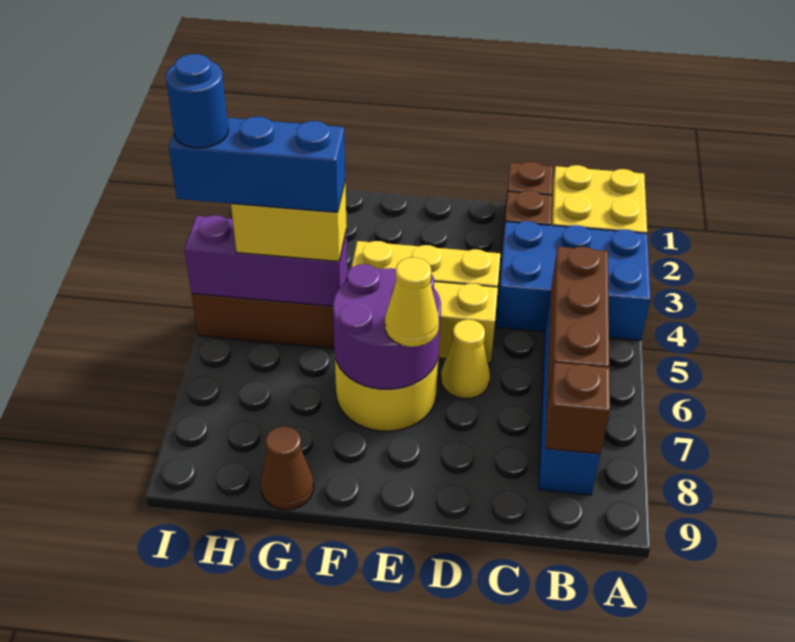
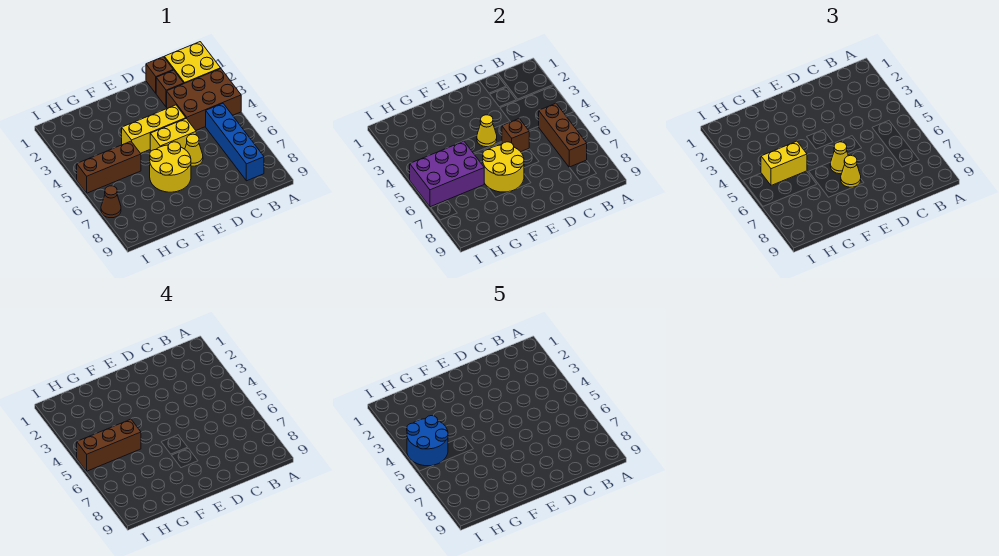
blue brick A3:C4 level 1 -> brown brick A3:C4 level 1
brown brick B8 level 2 -> brown brick D5 level 2
none -> yellow cone E4 level 2
purple round brick E6:F7 level 2 -> yellow round brick E6:F7 level 2
none -> yellow cone E6 level 3
purple brick G5:I5 level 2 -> purple brick G5:I6 level 2
blue brick G5:I5 level 4 -> brown brick G5:I5 level 4
brown cone G9 level 1 -> brown cone I7 level 1
blue round brick I5 level 5 -> blue round brick H4:I5 level 5

